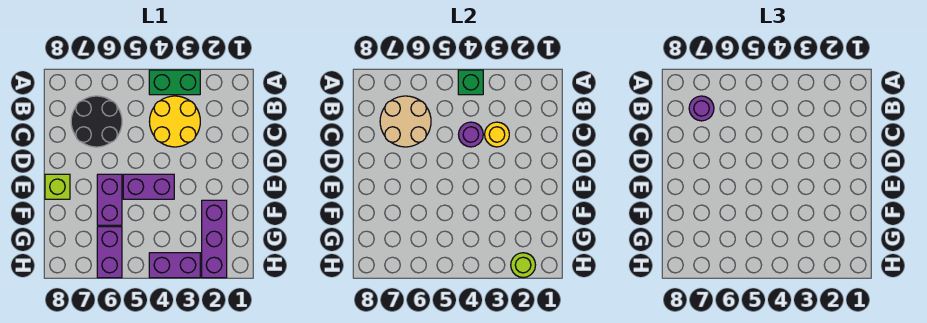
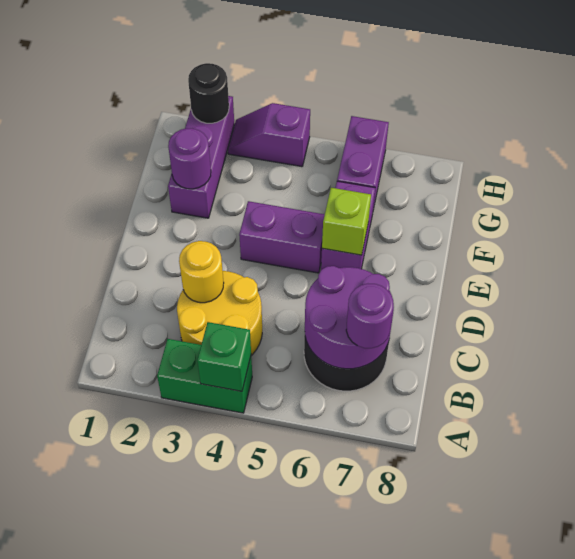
tan round brick B6:C7 level 2 -> purple round brick B6:C7 level 2
purple round brick C4 level 2 -> purple round brick F2 level 2
lime brick E8 level 1 -> lime brick E6 level 2
lime round brick H2 level 2 -> black round brick H2 level 2
purple brick H3:H4 level 1 -> purple slope H3:H4 level 1 top 4

